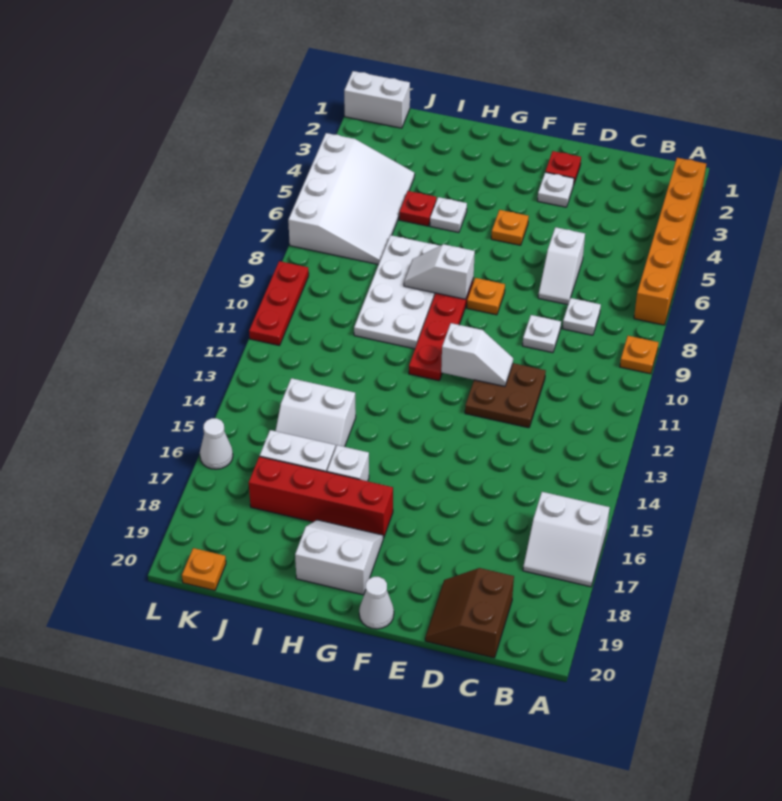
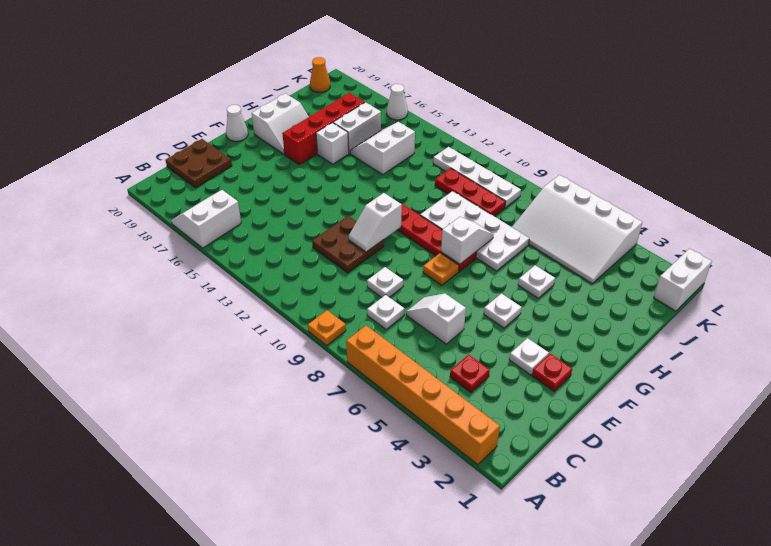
brown slope C19:D20 level 1 top C -> brown plate C19:D20 level 1
orange plate F5 level 1 -> white plate F5 level 1
red plate I5 level 1 -> red plate C4 level 1
none -> white plate K9:K12 level 1
orange plate K20 level 1 -> orange cone K20 level 1
red plate L9:L11 level 1 -> red plate J9:J11 level 1

